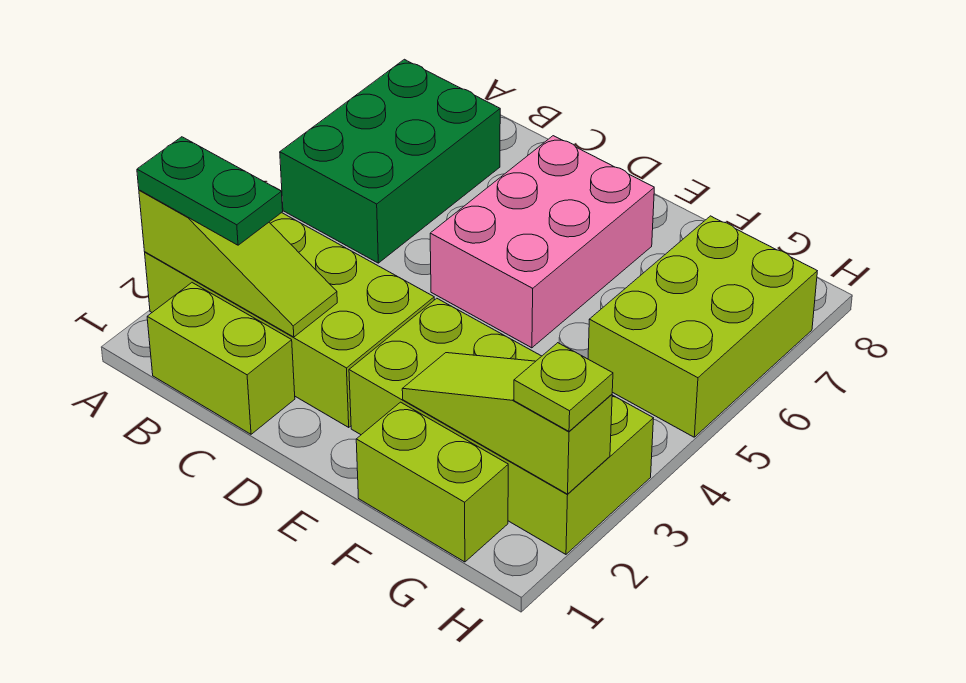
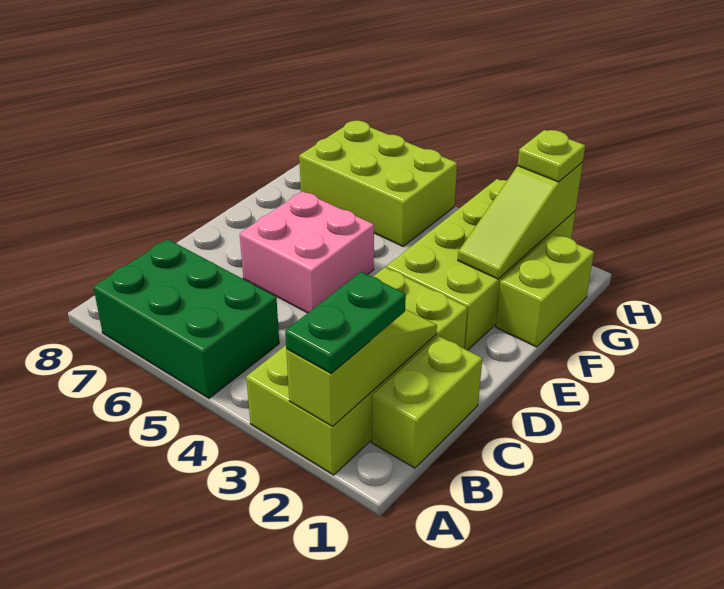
pink brick D5:E7 level 1 -> pink brick D5:E6 level 1

